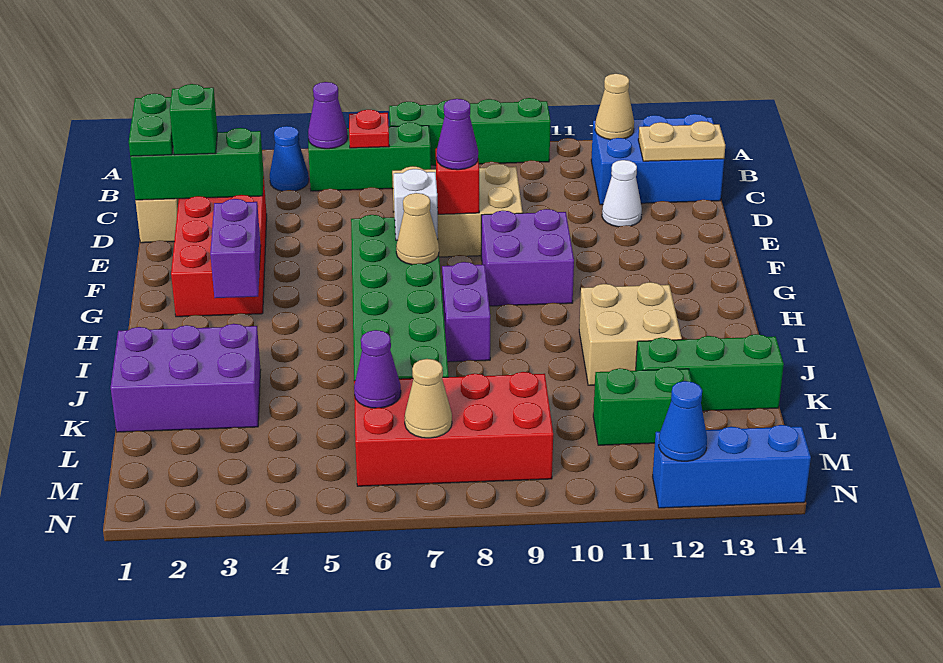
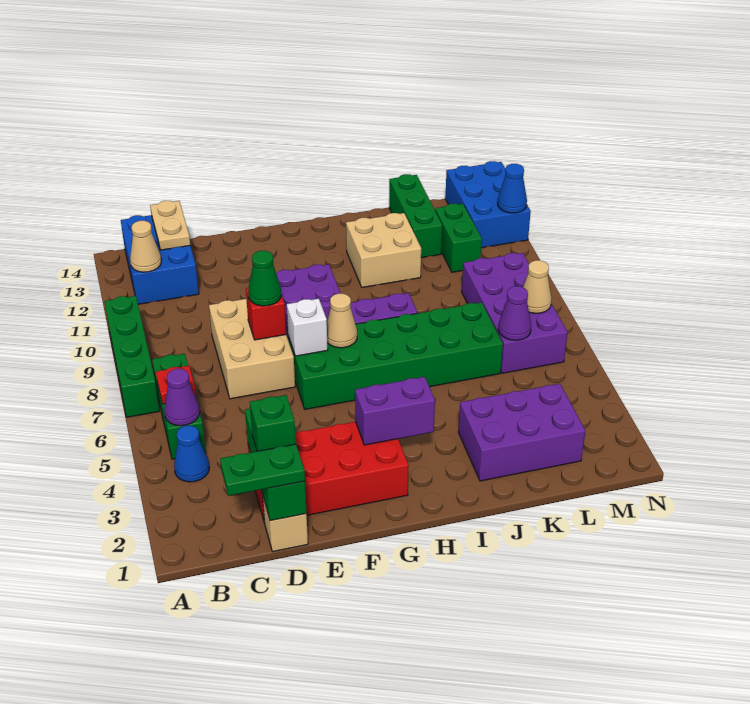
white cone D12 level 1 -> none
purple cone E8 level 3 -> green cone E8 level 3
purple brick J1:K3 level 1 -> purple brick J2:L3 level 1
red brick L6:M9 level 1 -> purple brick L6:M9 level 1
blue brick N12:N14 level 1 -> blue brick M12:N14 level 1

